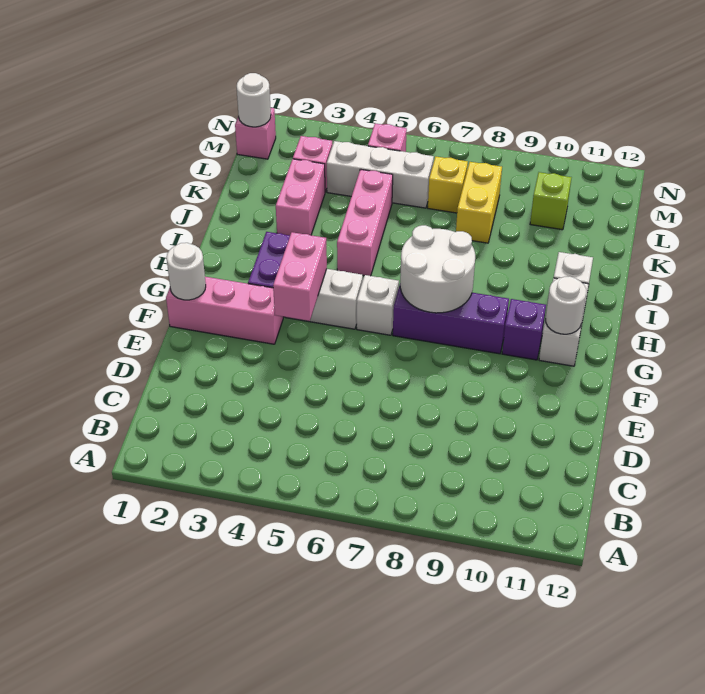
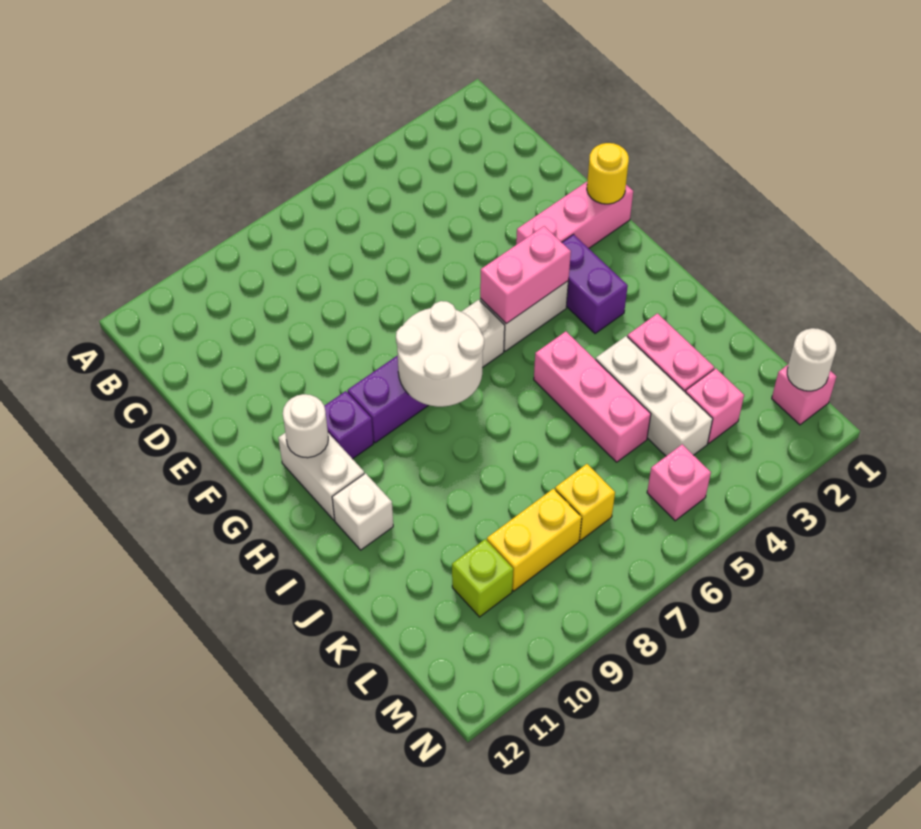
white round brick F1 level 2 -> yellow round brick F1 level 2
pink brick F4:G4 level 2 -> pink brick G4:G5 level 2
yellow brick K8:L8 level 1 -> yellow brick L8:L9 level 1
white brick L4:L6 level 1 -> white brick J4:L4 level 1

